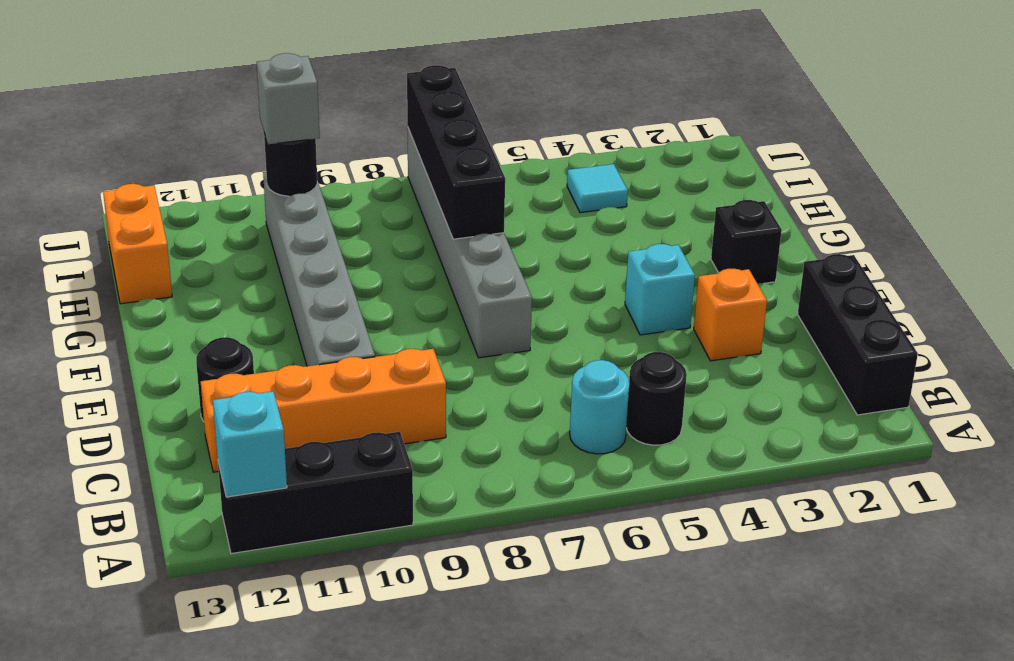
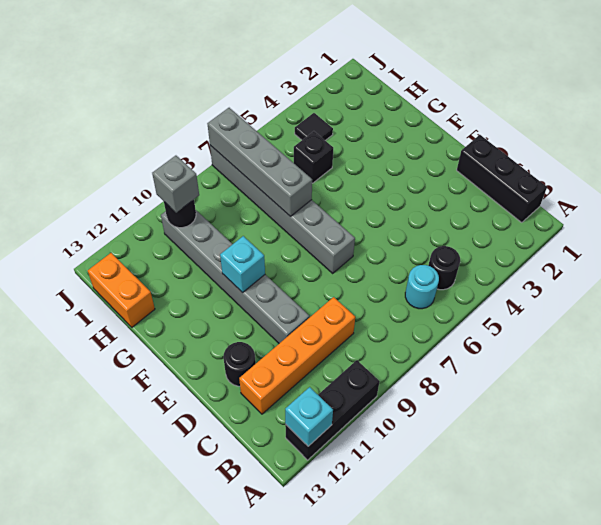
orange brick D3 level 1 -> none
cyan brick E4 level 1 -> cyan brick F10 level 2
black brick F2 level 1 -> black brick H5 level 1
black brick G7:J7 level 2 -> grey brick G7:J7 level 2
cyan tile I4 level 1 -> black tile I4 level 1

